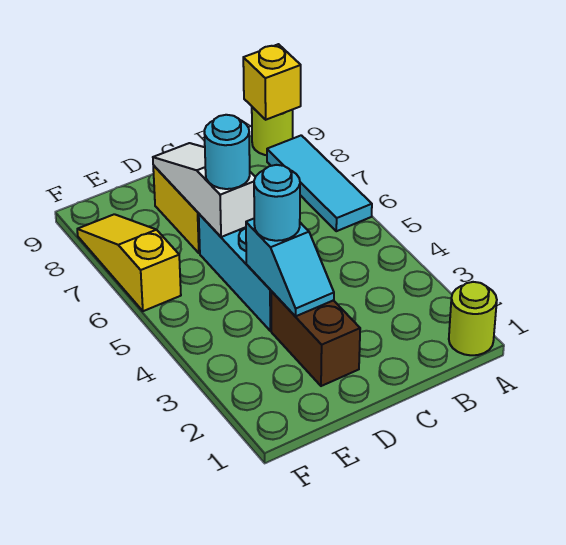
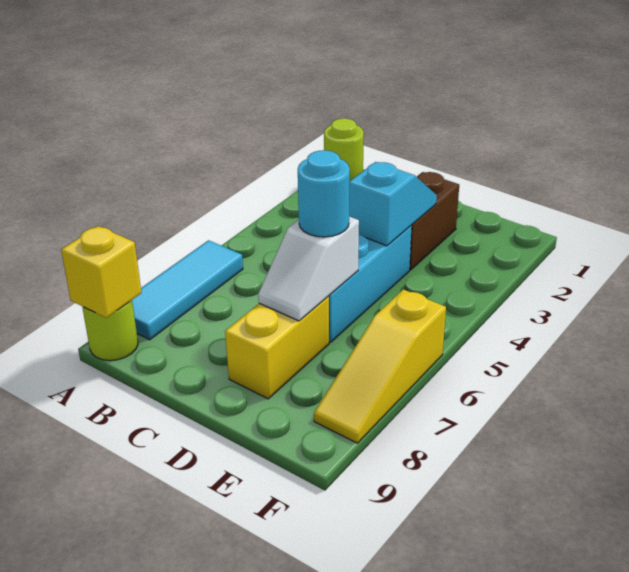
cyan round brick D4 level 3 -> none
white slope D6:D8 level 2 top 6 -> white slope D6:D7 level 2 top 6

